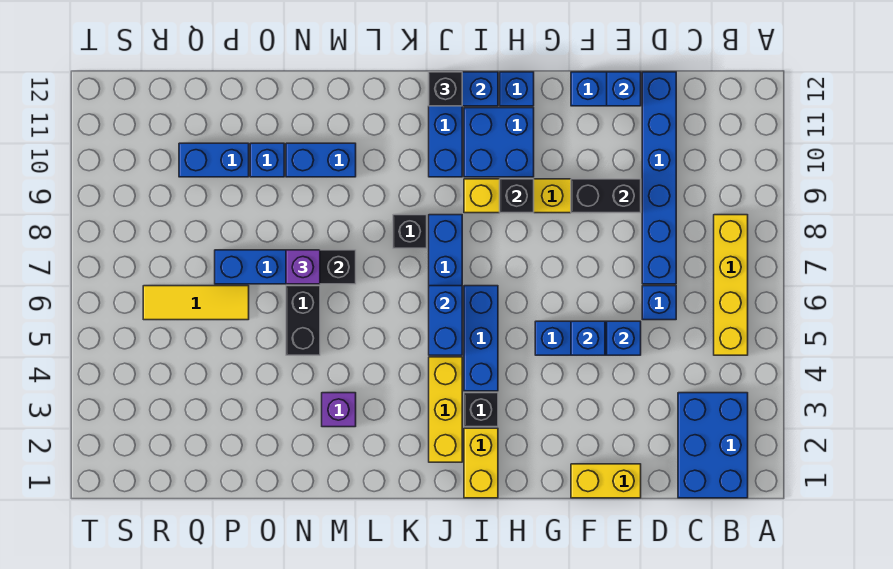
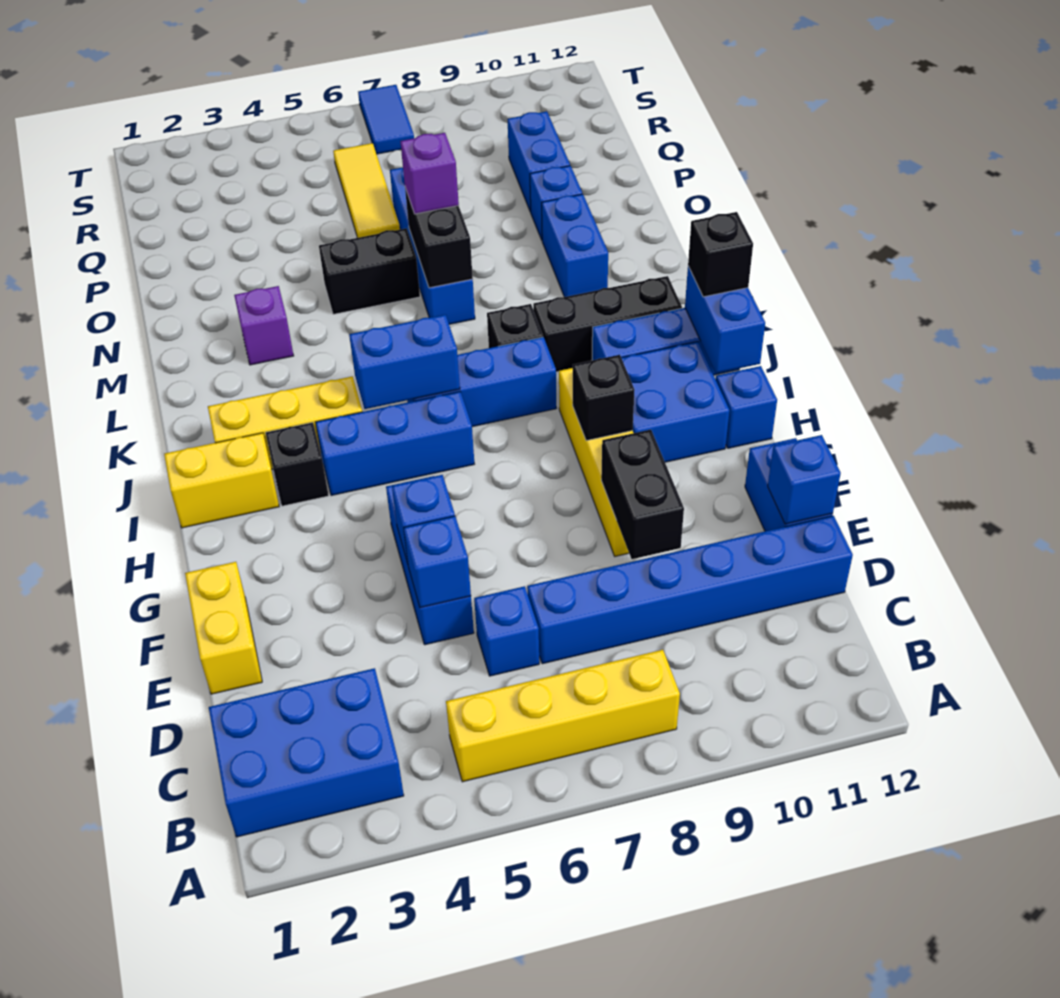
none -> black brick K9:K11 level 1
none -> blue tile S7:T7 level 1

